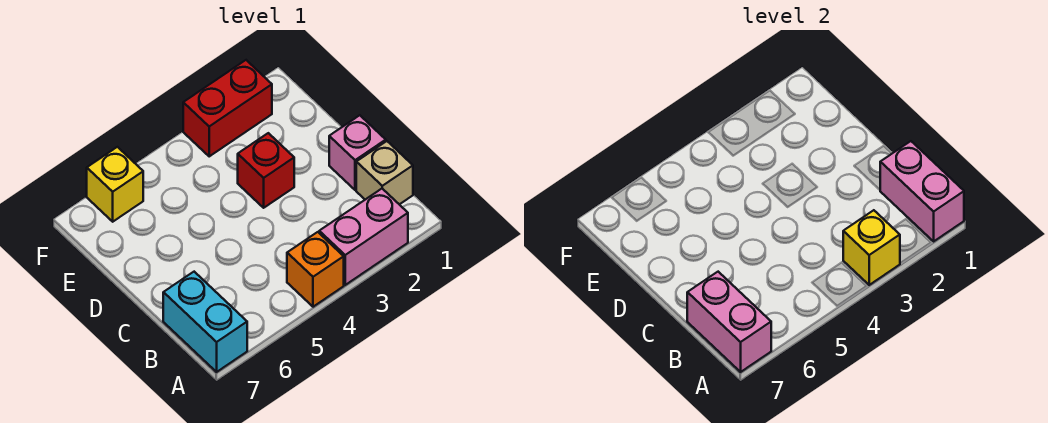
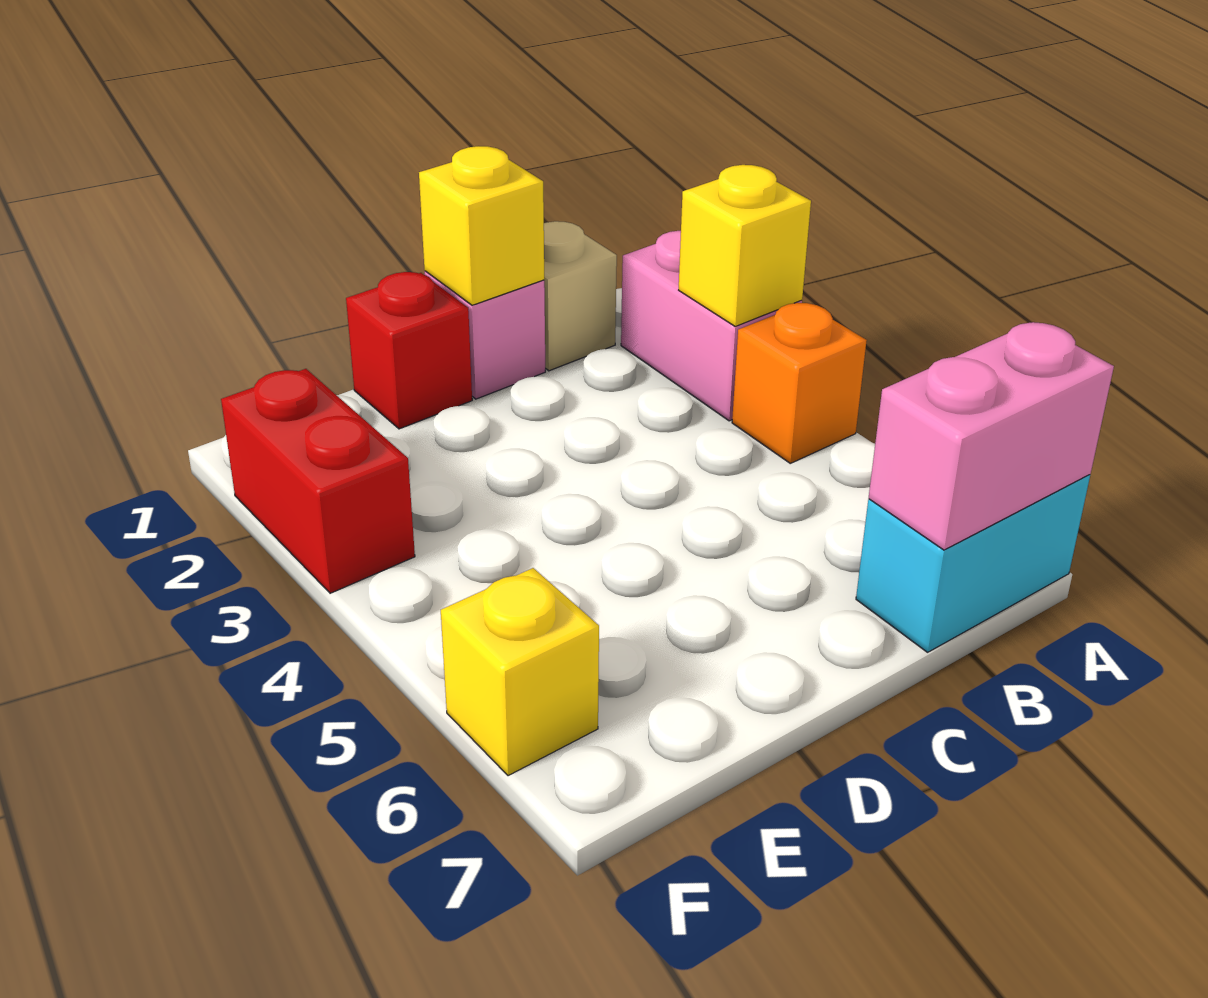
pink brick A1:B1 level 2 -> none
none -> yellow brick C1 level 2
red brick D3 level 1 -> red brick D1 level 1

